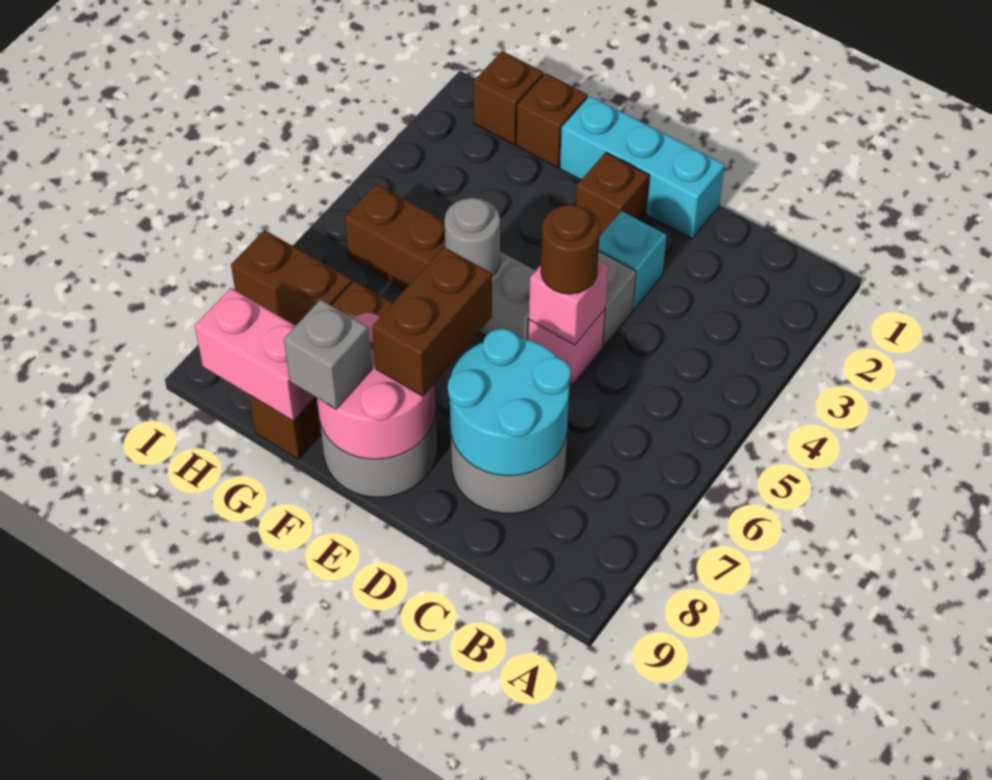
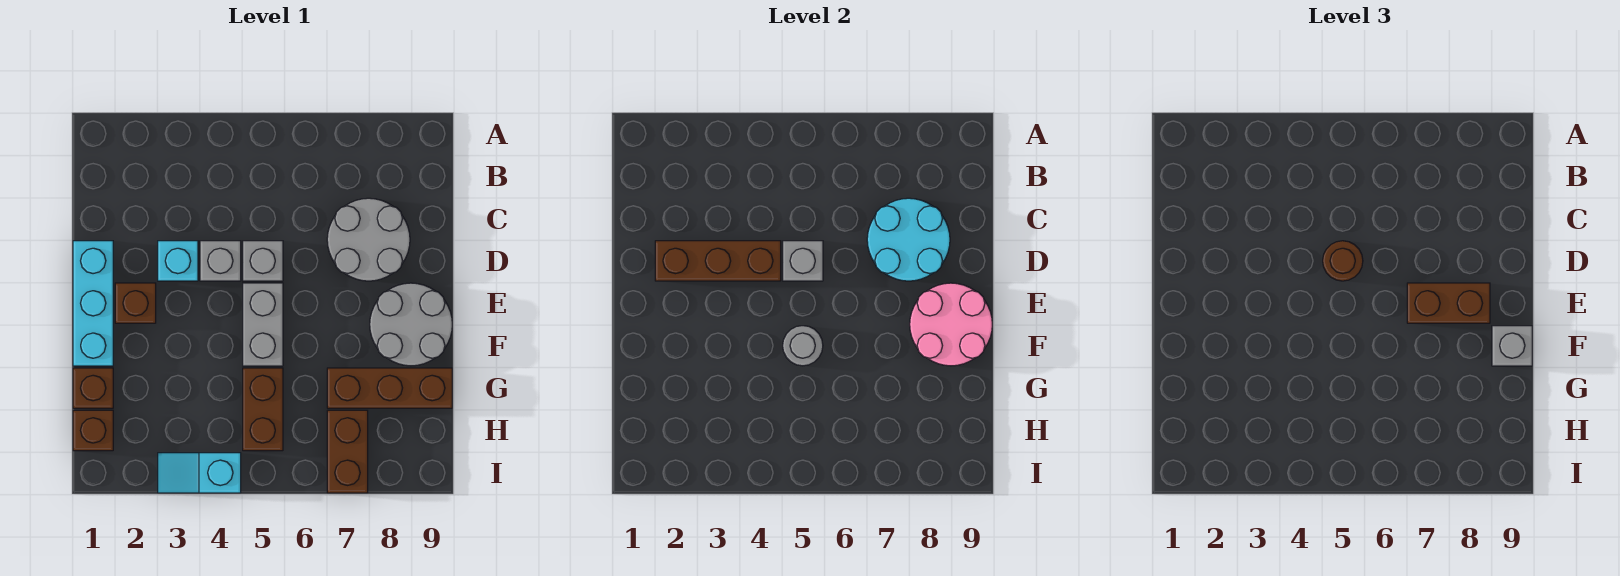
none -> brown brick D2:D4 level 2
pink brick D5 level 1 -> grey brick D5 level 1
pink brick D5 level 2 -> grey brick D5 level 2
pink brick G9:H9 level 2 -> none
none -> cyan slope I3:I4 level 1 top 4

